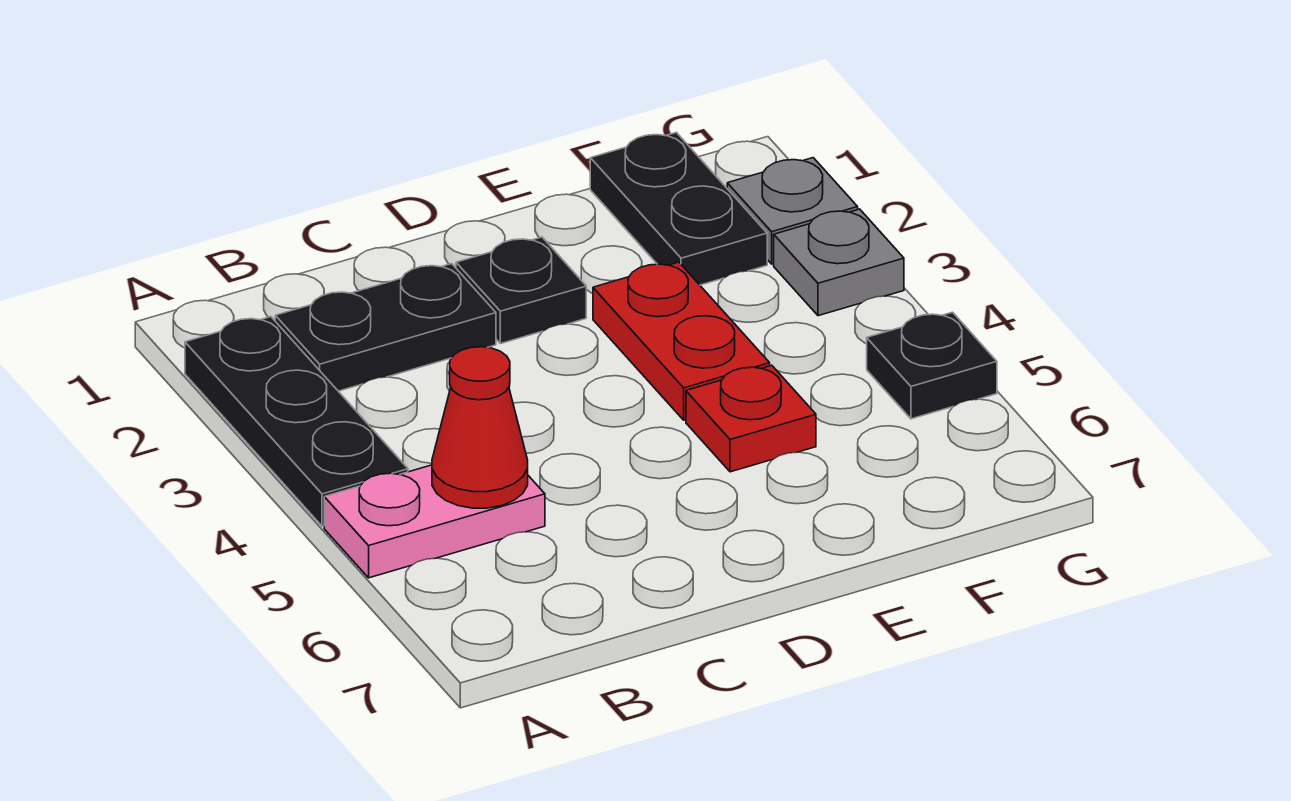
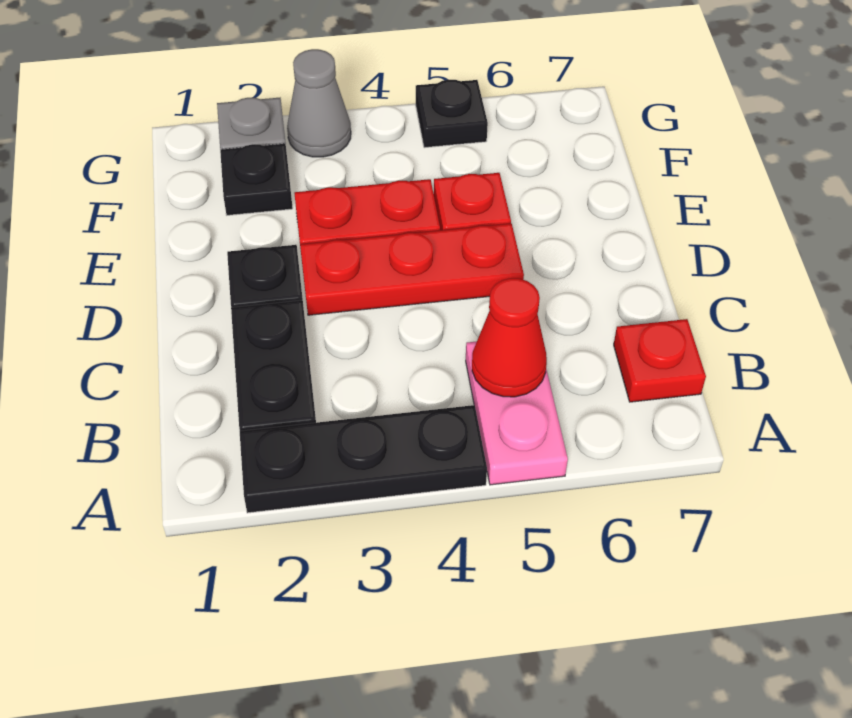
none -> red plate B7 level 1
none -> red plate D3:D5 level 1
black plate F1:F2 level 1 -> black plate F2 level 1
grey plate G3 level 1 -> grey cone G3 level 1

